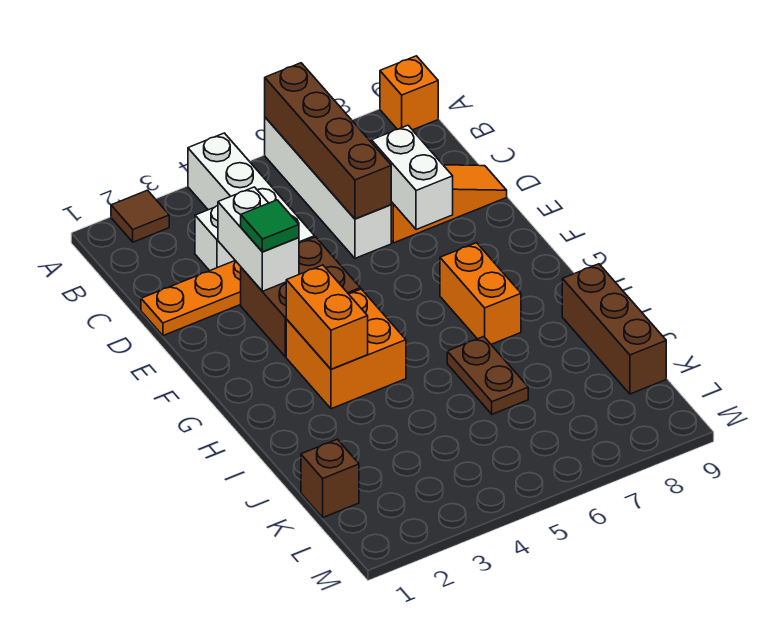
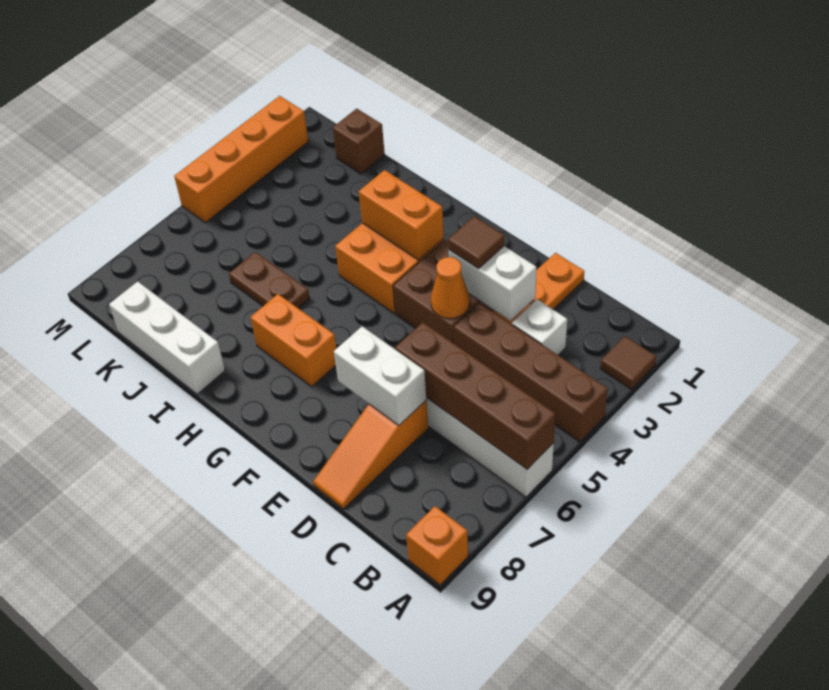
white brick A4:D4 level 1 -> brown brick A4:D4 level 1
green tile E3 level 3 -> brown tile E3 level 3
none -> orange cone E4 level 2
brown brick I9:K9 level 1 -> white brick I9:K9 level 1
none -> orange brick M2:M5 level 1

